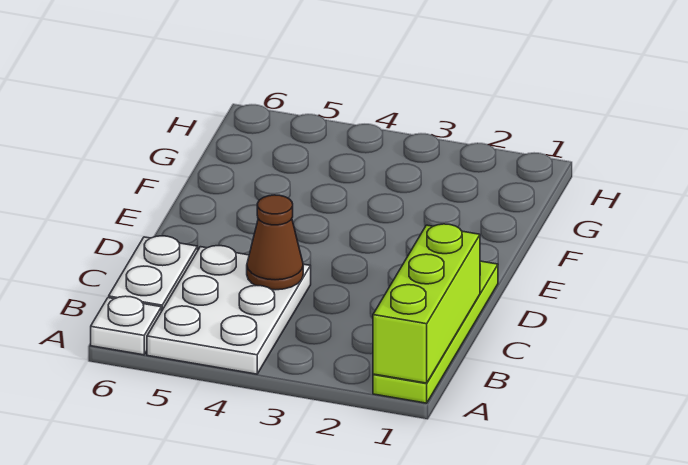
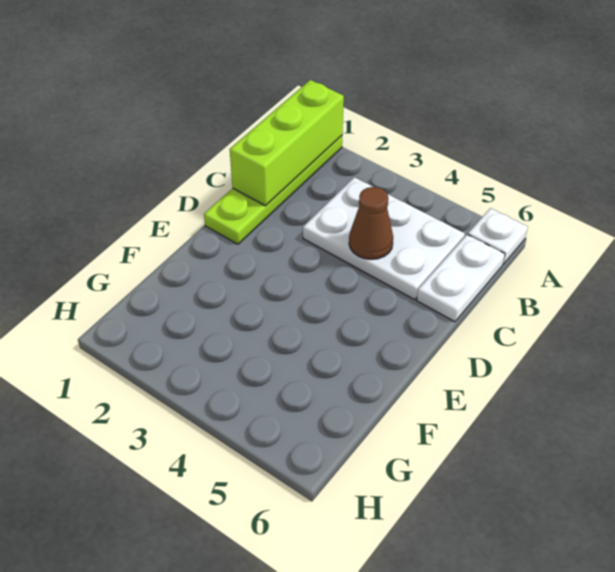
white plate A4:C5 level 1 -> white plate B3:C5 level 1

